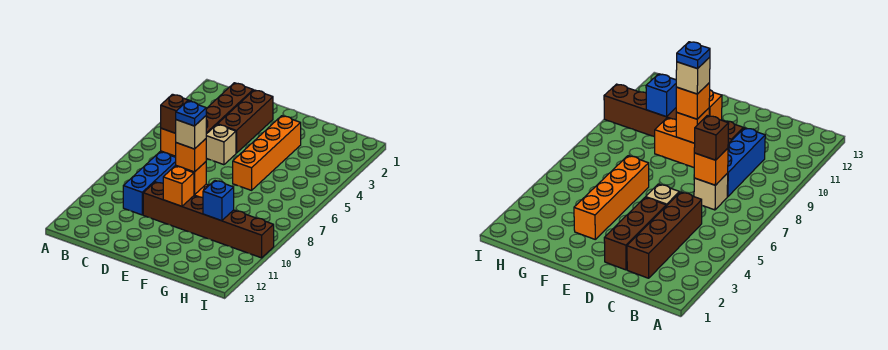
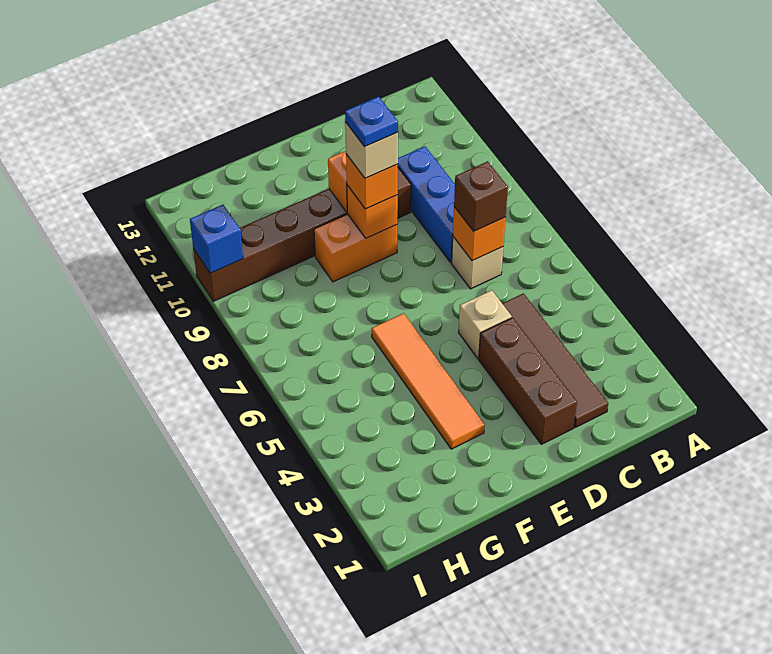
brown brick C2:C5 level 1 -> brown tile C2:C5 level 1
orange brick F3:F6 level 1 -> orange tile F3:F6 level 1
blue brick G10 level 2 -> blue brick I10 level 2

